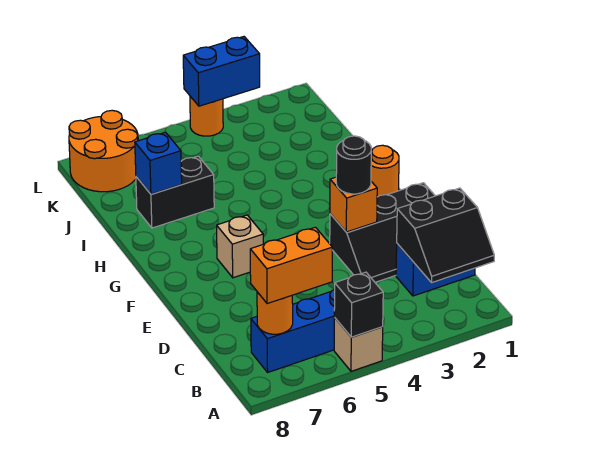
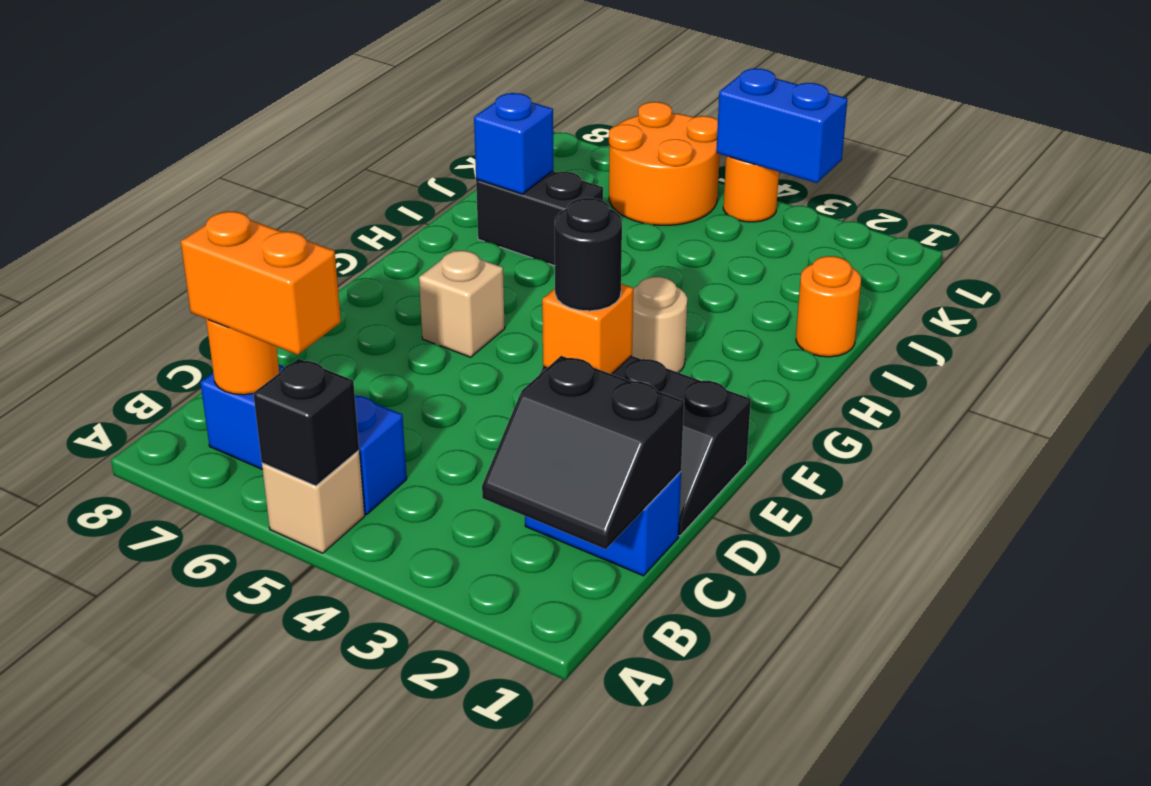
orange round brick G1 level 1 -> orange round brick I1 level 1
none -> tan round brick G3 level 1
orange round brick K7:L8 level 1 -> orange round brick K5:L6 level 1

